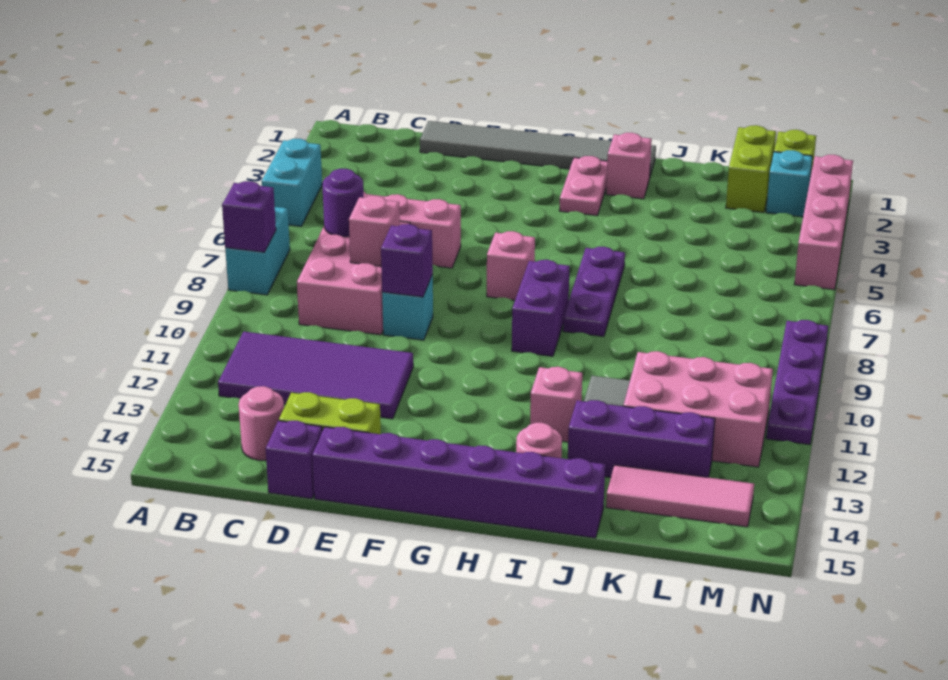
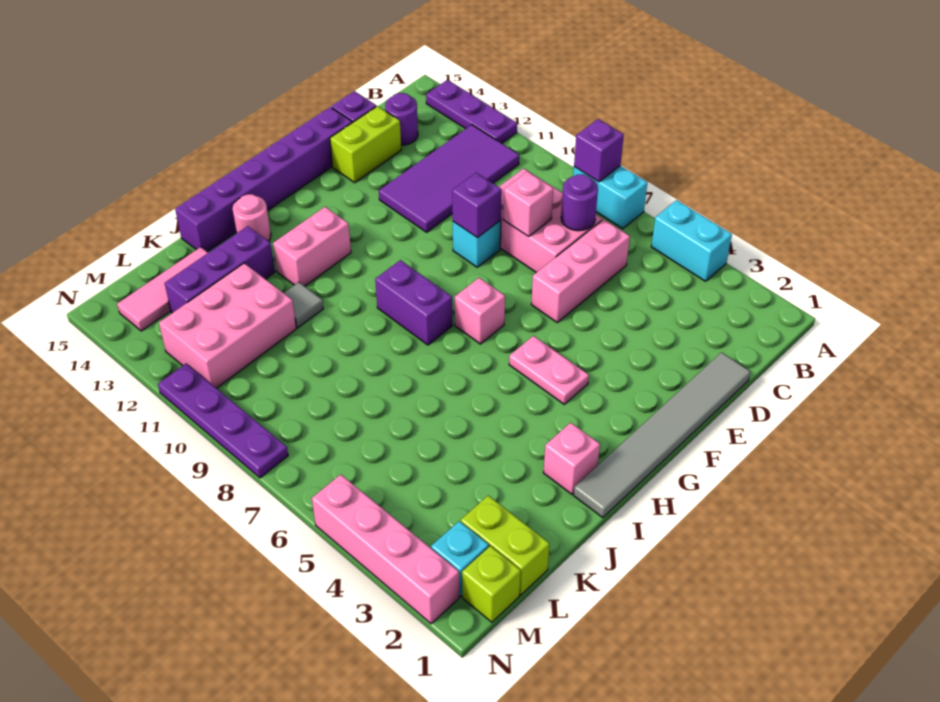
pink round brick C14 level 1 -> purple round brick C14 level 1
pink plate H2:H3 level 1 -> pink plate G4:G5 level 1
purple plate I6:I8 level 1 -> purple plate A12:A14 level 1
pink brick I12 level 1 -> pink brick H12:I12 level 1

